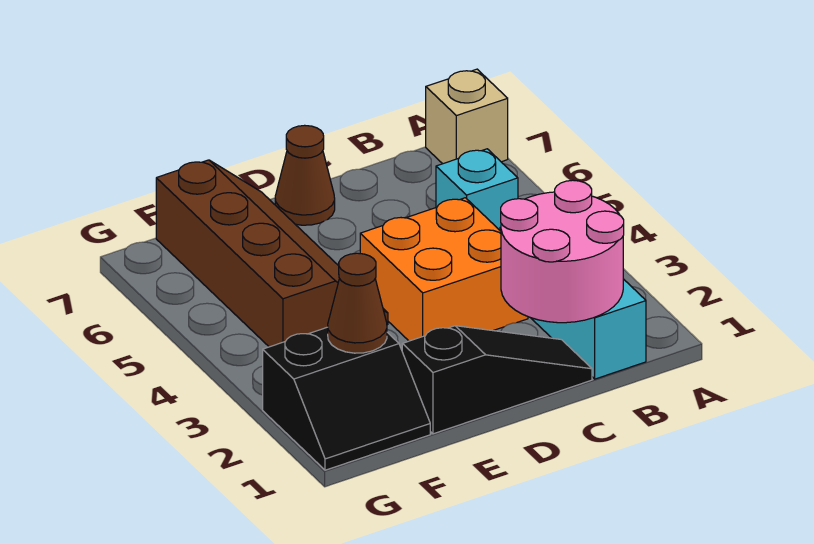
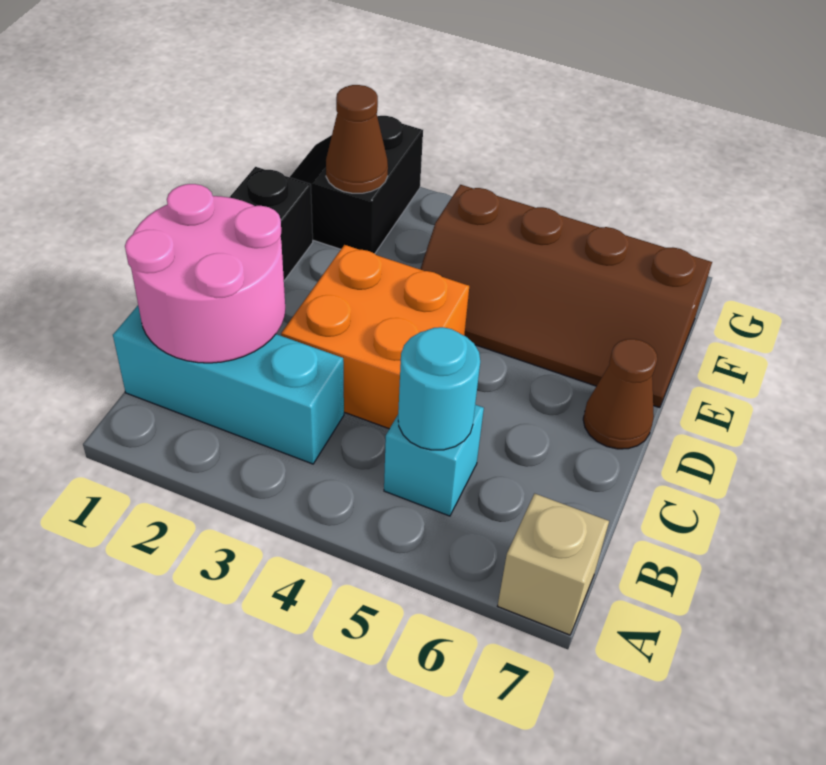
none -> cyan round brick B5 level 2

